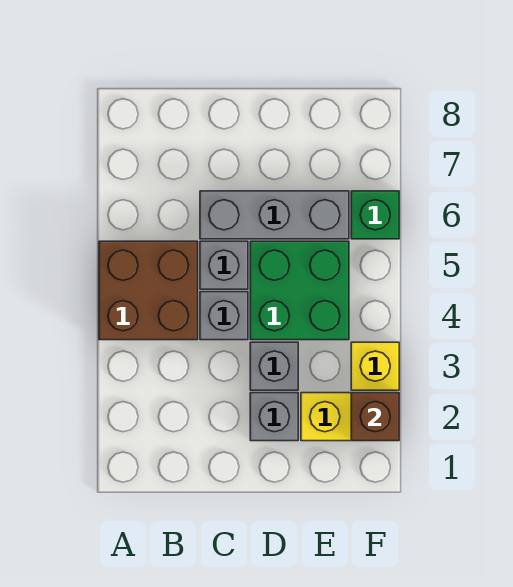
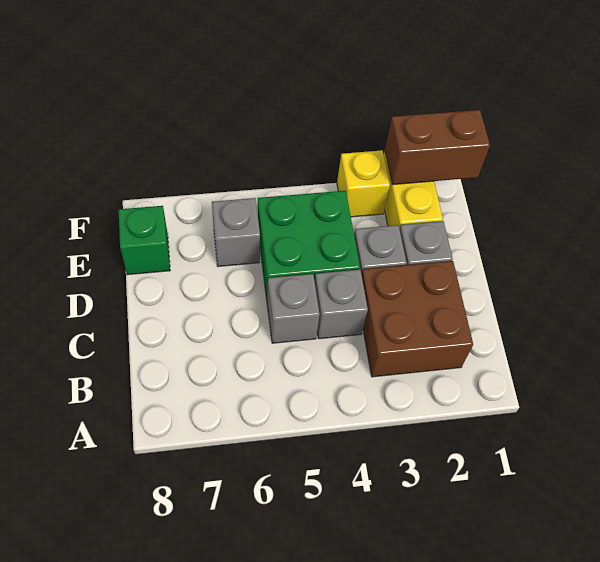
brown brick A4:B5 level 1 -> brown brick B2:C3 level 1
grey brick C6:E6 level 1 -> grey brick E6 level 1
brown brick F2 level 2 -> brown brick F1:F2 level 2
green brick F6 level 1 -> green brick E8 level 1

